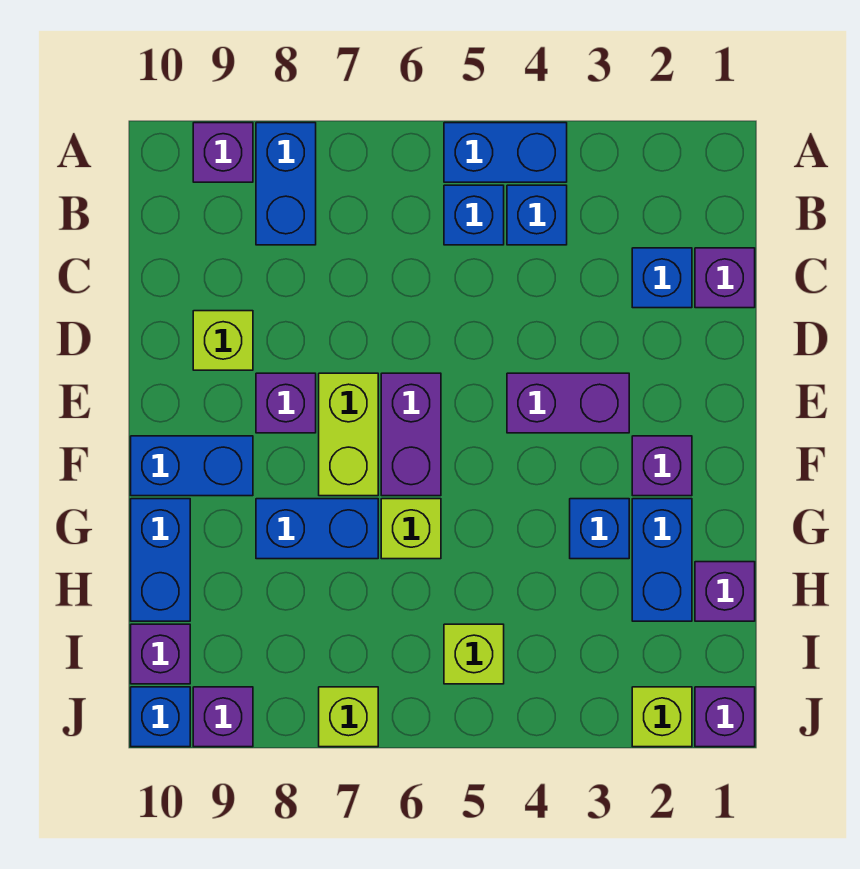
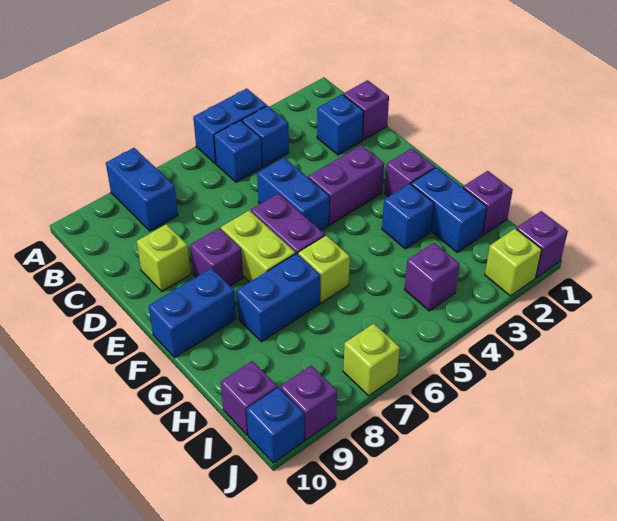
purple brick A9 level 1 -> purple brick I4 level 1
blue brick G10:H10 level 1 -> blue brick D5:E5 level 1
lime brick I5 level 1 -> none

